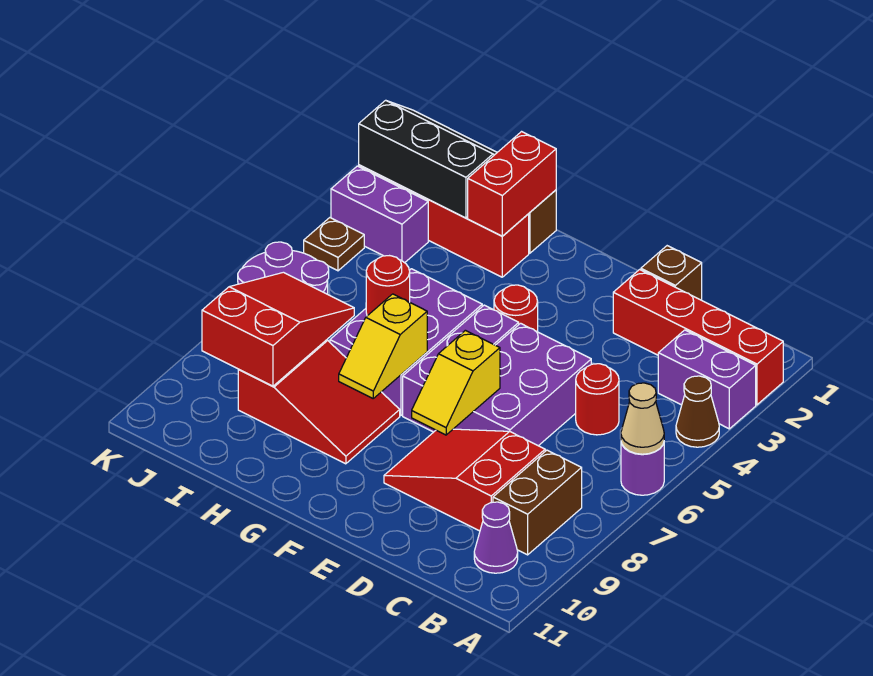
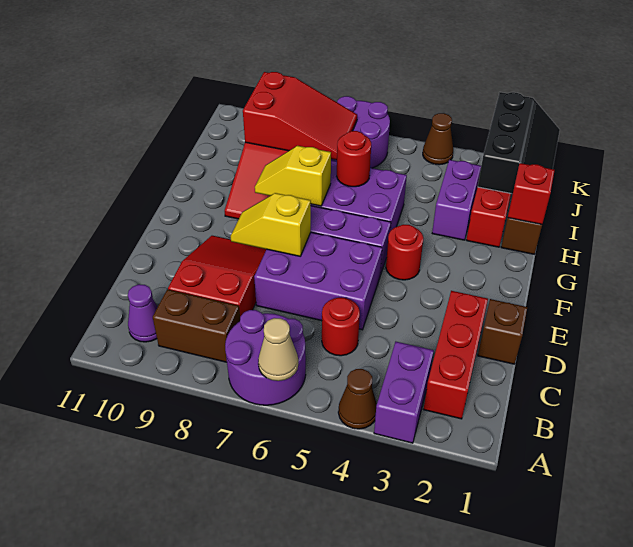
red brick A2:D2 level 1 -> red brick B2:D2 level 1
purple round brick A6 level 1 -> purple round brick A6:B7 level 1
red brick H1:H2 level 2 -> red brick H1 level 2
purple brick J3:K3 level 1 -> purple brick H3:I3 level 1
brown plate K4 level 1 -> brown cone K4 level 1

